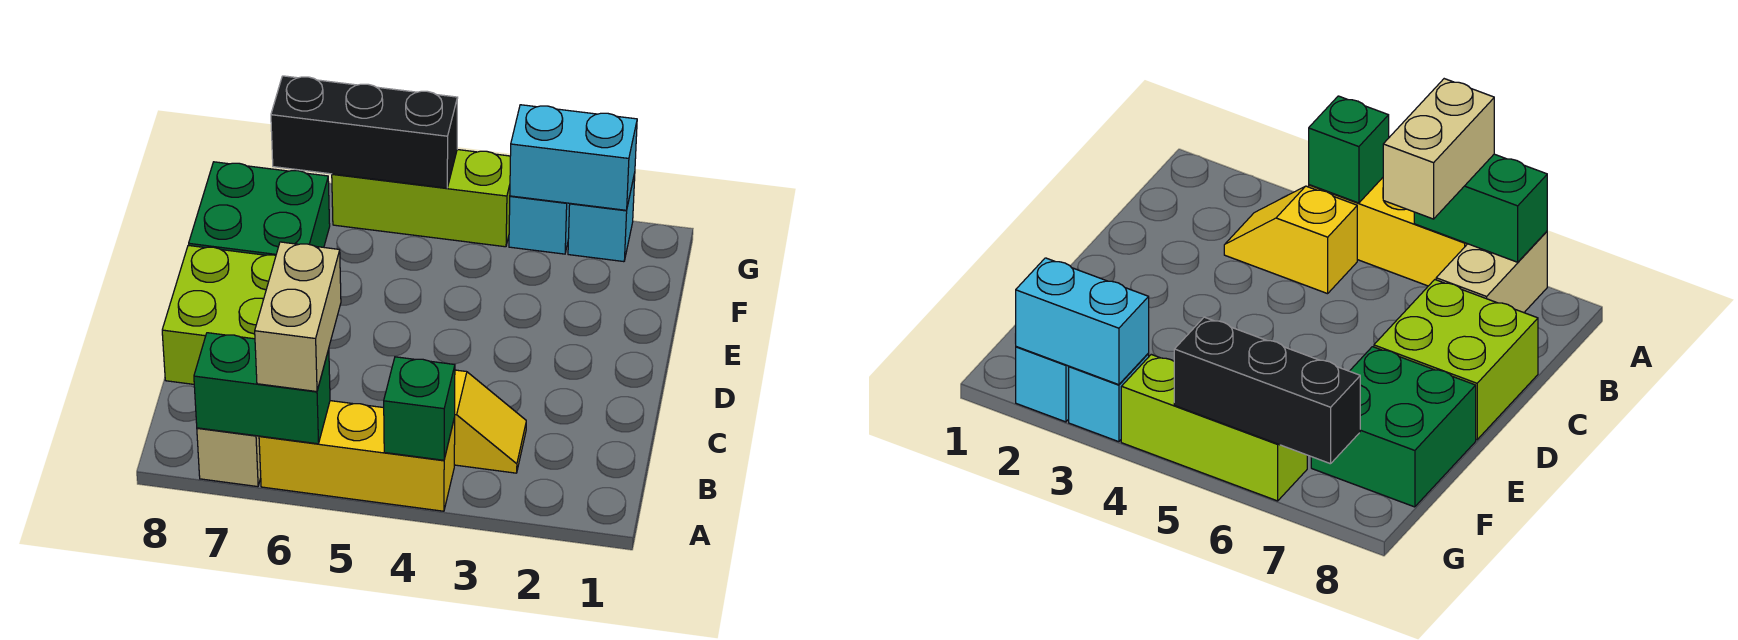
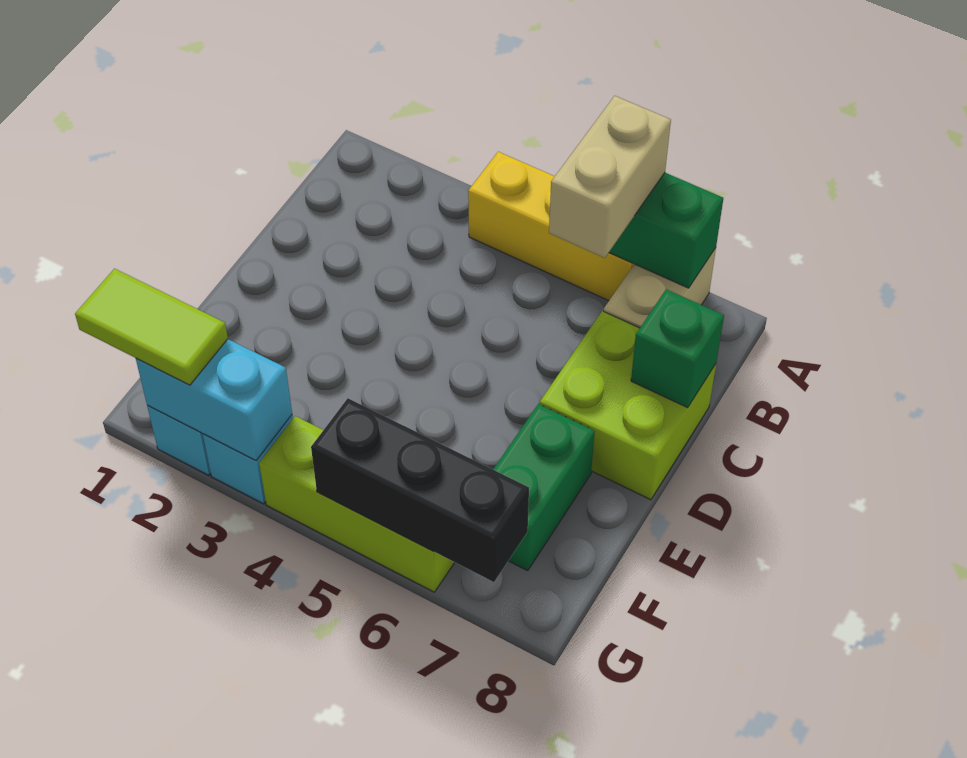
green brick A4 level 2 -> green brick C8 level 2
yellow slope B3:B4 level 1 top 4 -> none
green brick E7:F8 level 1 -> green brick E7:F7 level 1
none -> lime tile G1:G2 level 3

